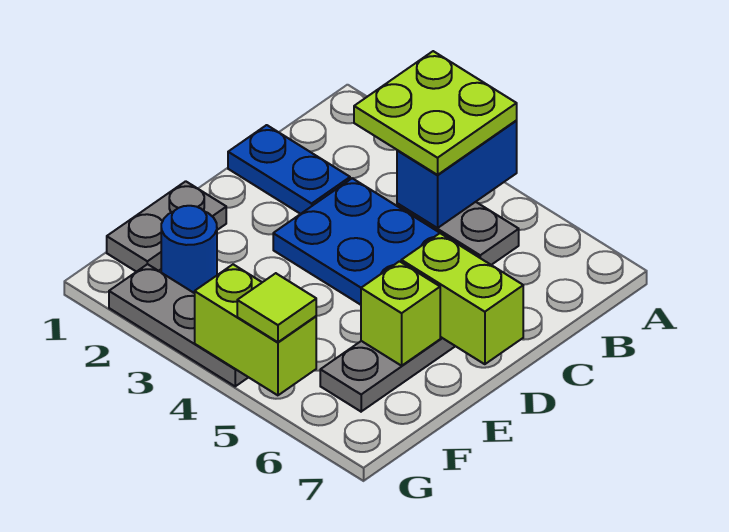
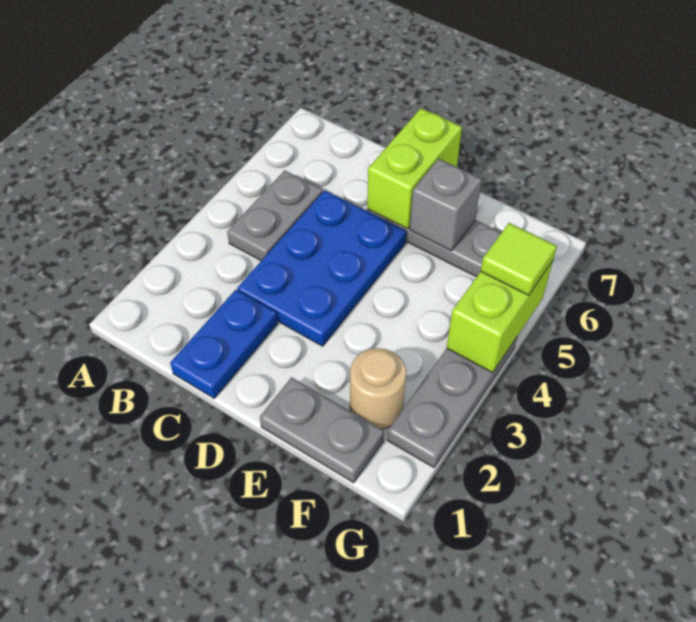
lime plate A3:B4 level 3 -> none
blue brick A4:B4 level 2 -> none
lime brick E6 level 2 -> grey brick E6 level 2
blue round brick F2 level 1 -> tan round brick F2 level 1

